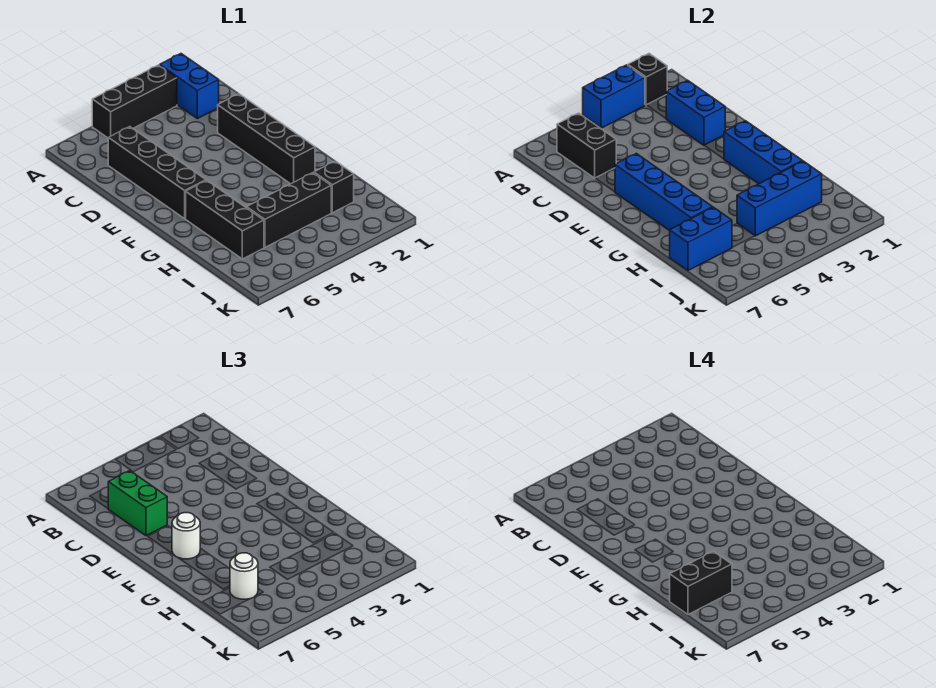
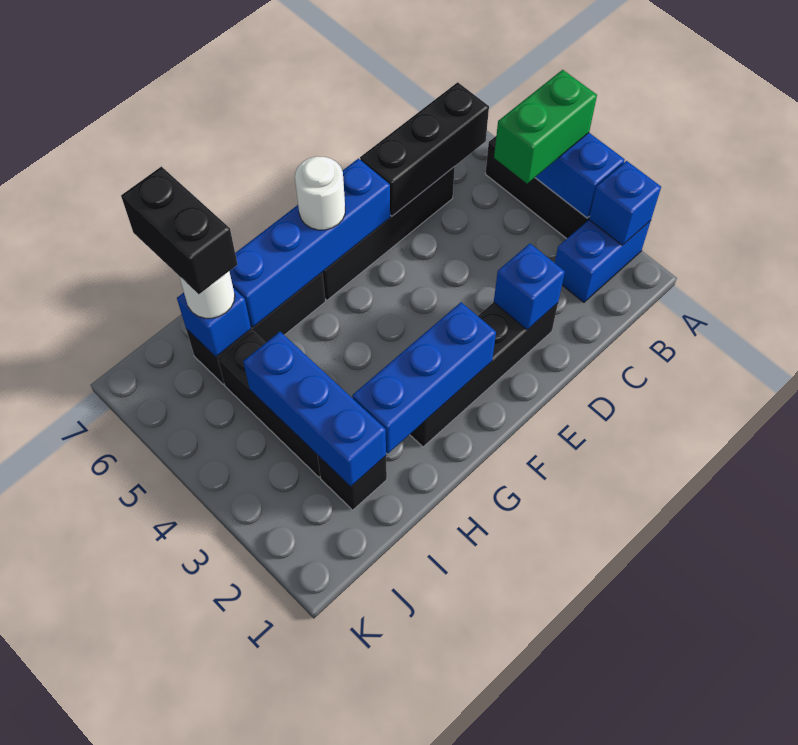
black brick A2 level 2 -> blue brick A2 level 2
black brick B6:C6 level 2 -> black brick B6:D6 level 2
blue brick C2:D2 level 2 -> blue brick D2 level 2
green brick C6:D6 level 3 -> green brick A4:B4 level 3
blue brick I6:I7 level 2 -> blue brick I6 level 2

